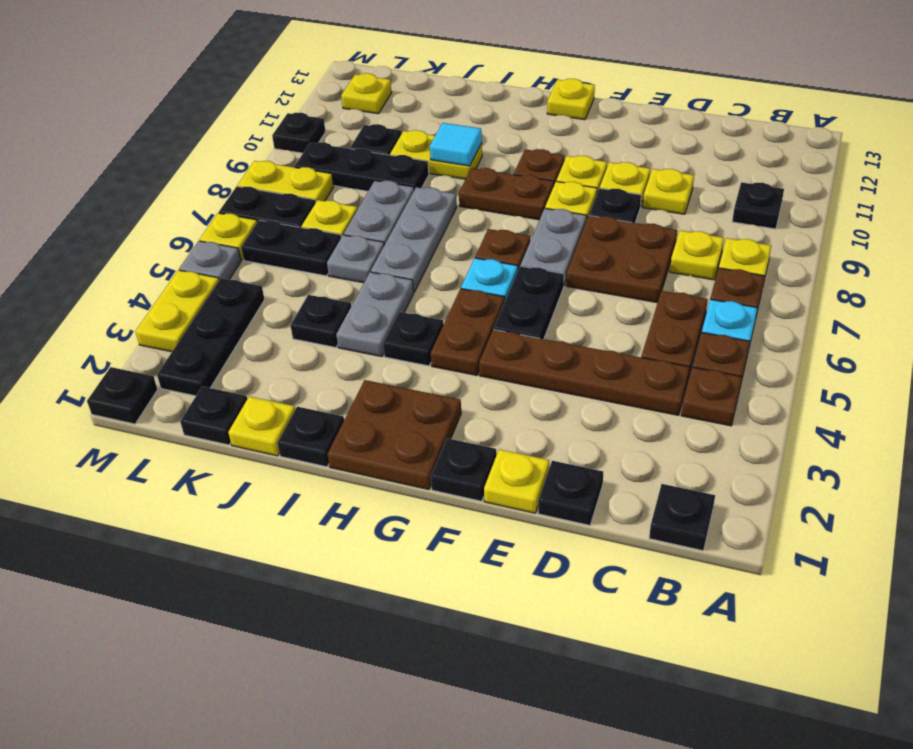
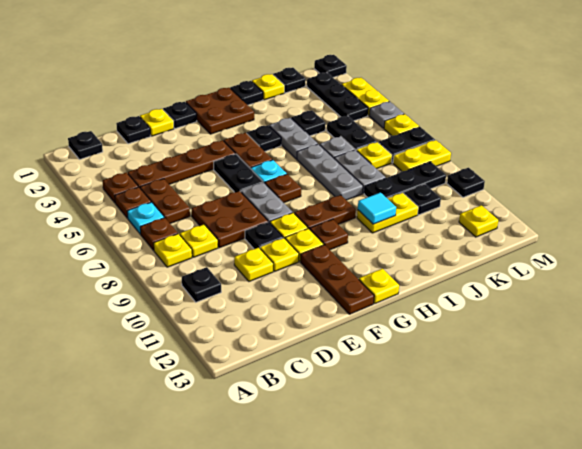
none -> brown plate F11:F13 level 1
black plate K6:L6 level 1 -> black plate K5:K6 level 1

